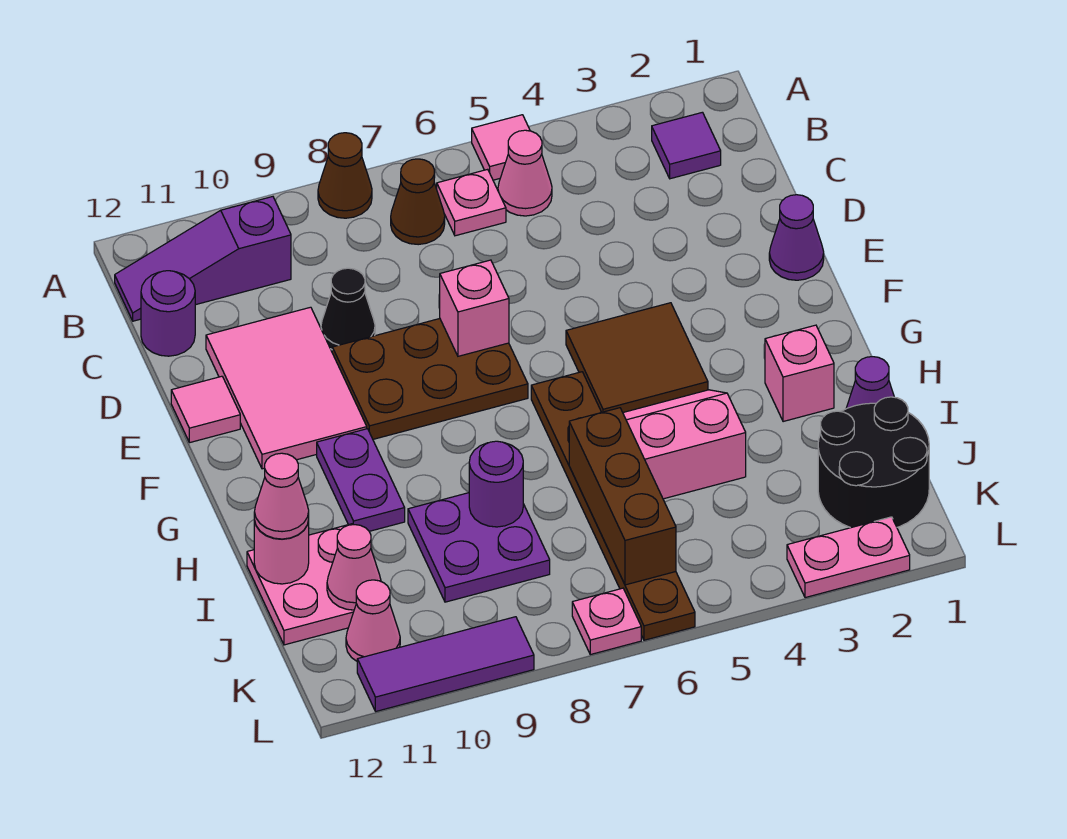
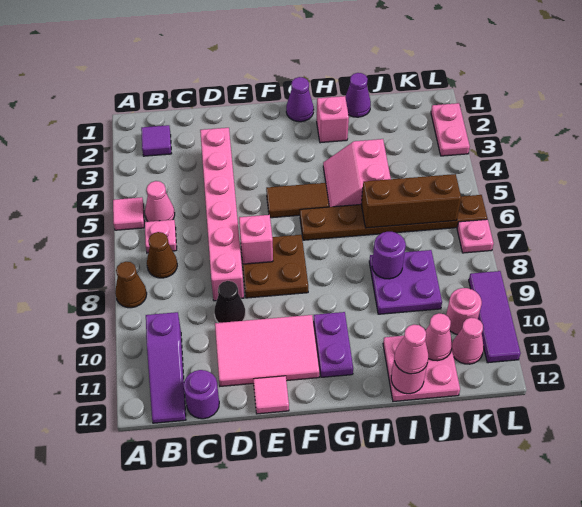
none -> pink brick D3:D8 level 1
purple cone E1 level 1 -> purple cone G1 level 1
brown plate E7:F9 level 1 -> brown plate E7:F8 level 1
brown tile F4:G5 level 1 -> brown tile F5:G5 level 1
purple plate G10:H10 level 1 -> purple plate G10:G11 level 1
black round brick J1:K2 level 1 -> none
none -> pink round brick K10 level 1

